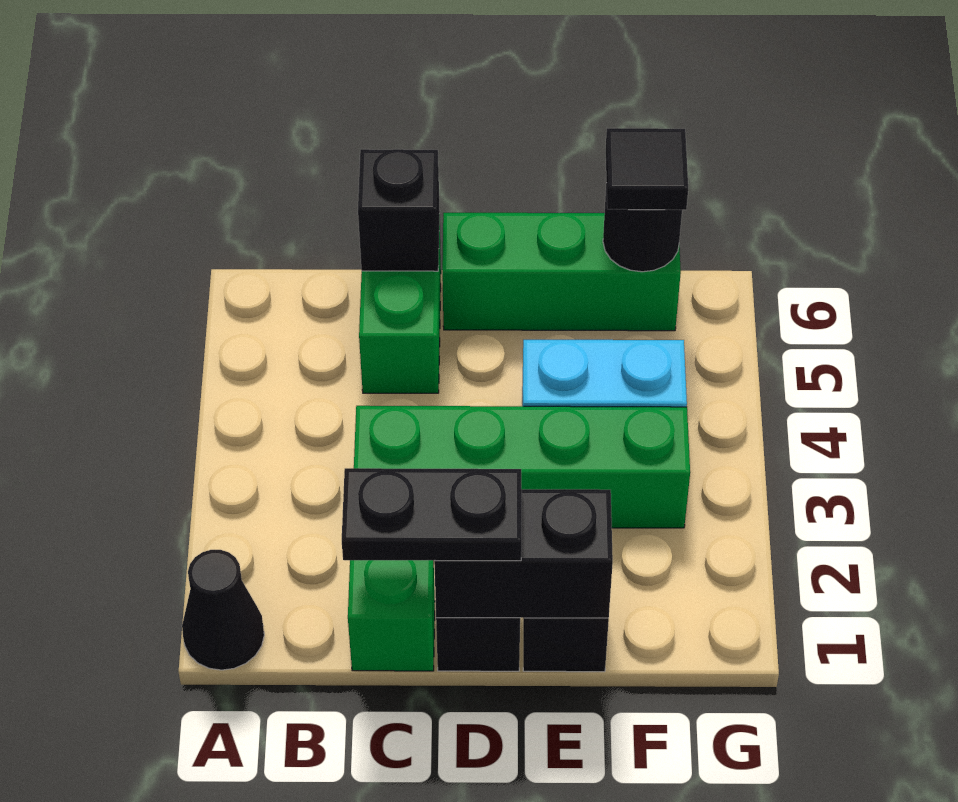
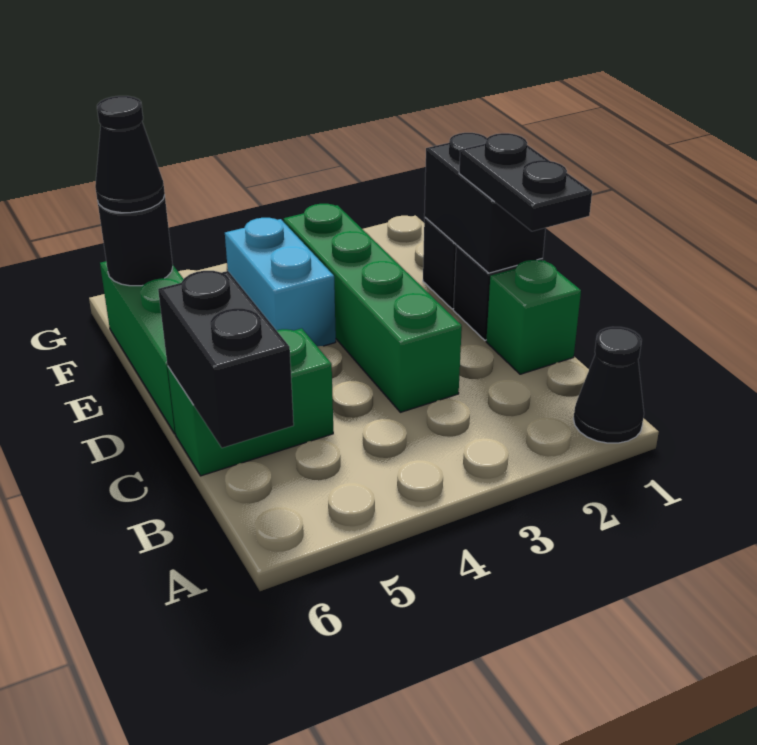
black brick C6 level 2 -> black brick B6:C6 level 2
black tile F6 level 3 -> black cone F6 level 3

